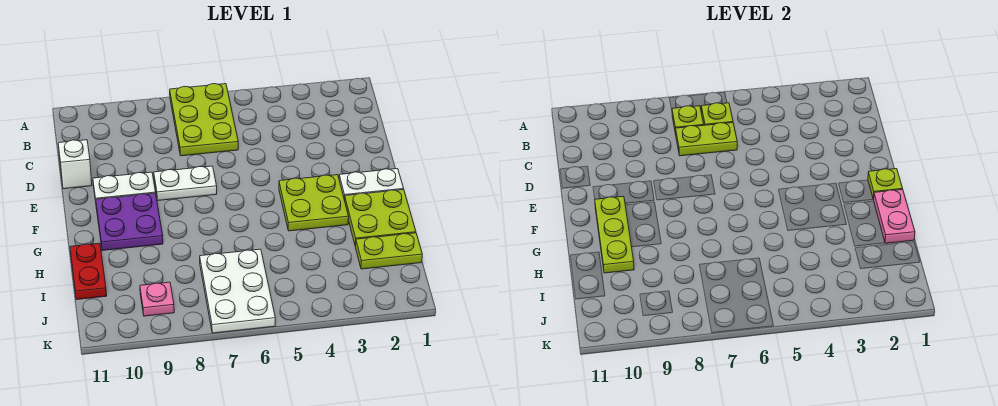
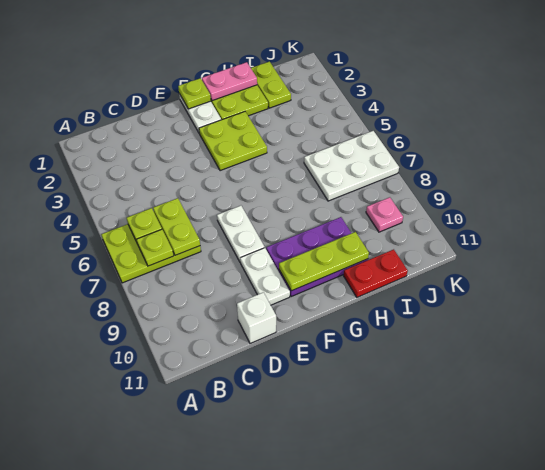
purple plate F9:G10 level 1 -> purple plate F9:H10 level 1

